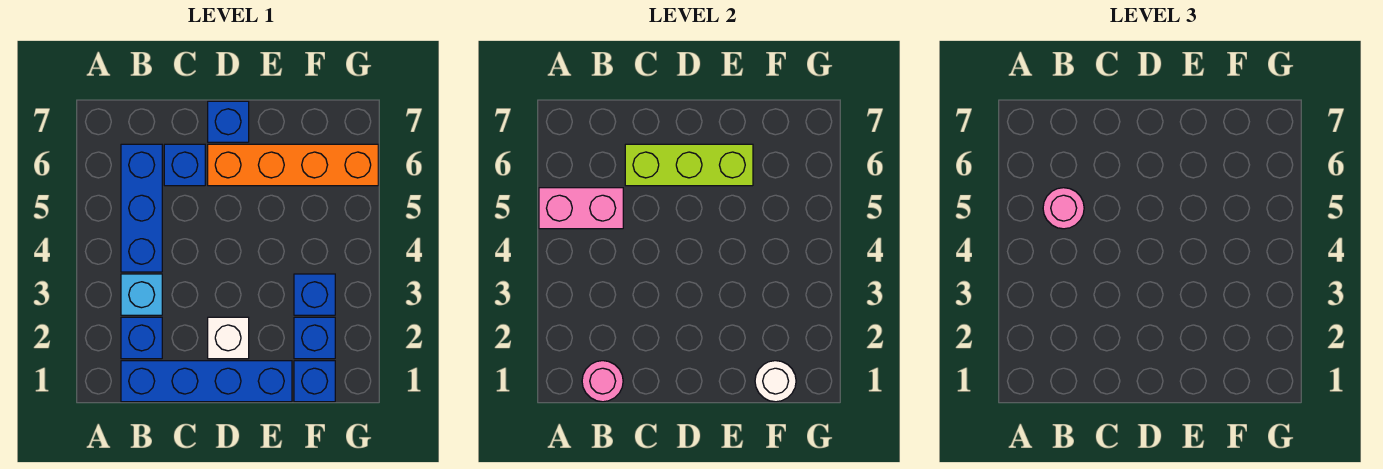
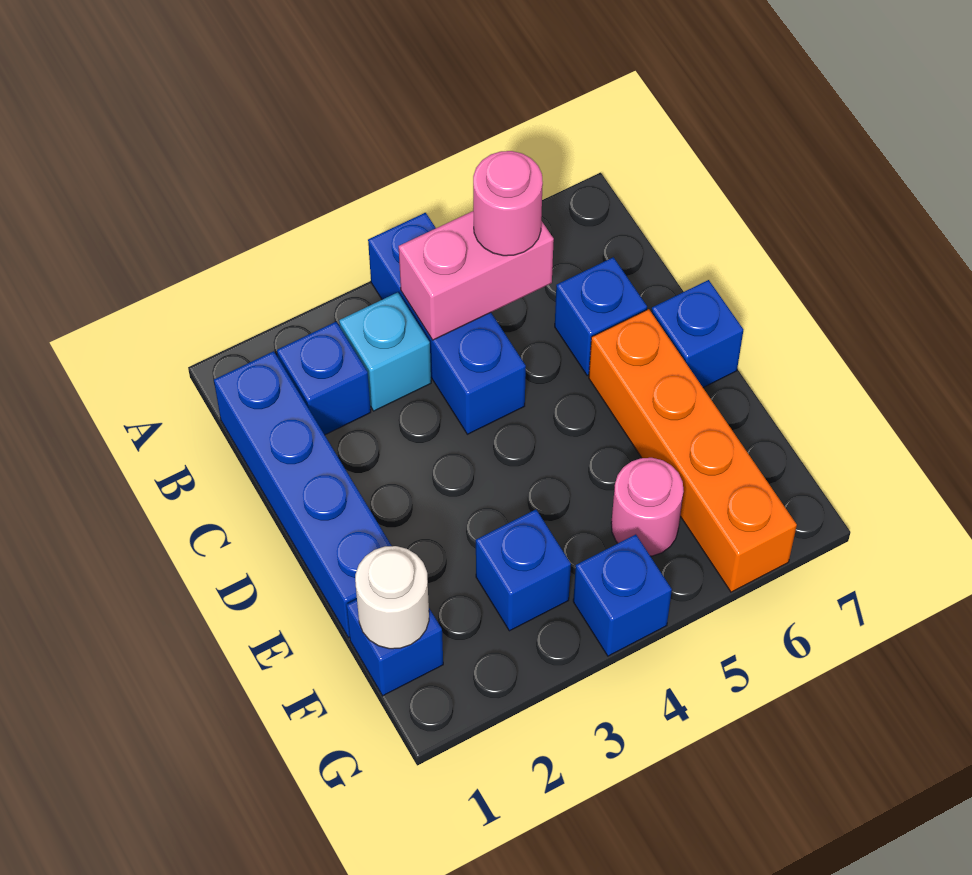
pink brick A5:B5 level 2 -> pink brick B4:B5 level 2
pink round brick B1 level 2 -> pink round brick F5 level 1
blue brick B4:B6 level 1 -> blue brick A4:C4 level 1
lime brick C6:E6 level 2 -> none
white brick D2 level 1 -> none
blue brick F2 level 1 -> blue brick G4 level 1

